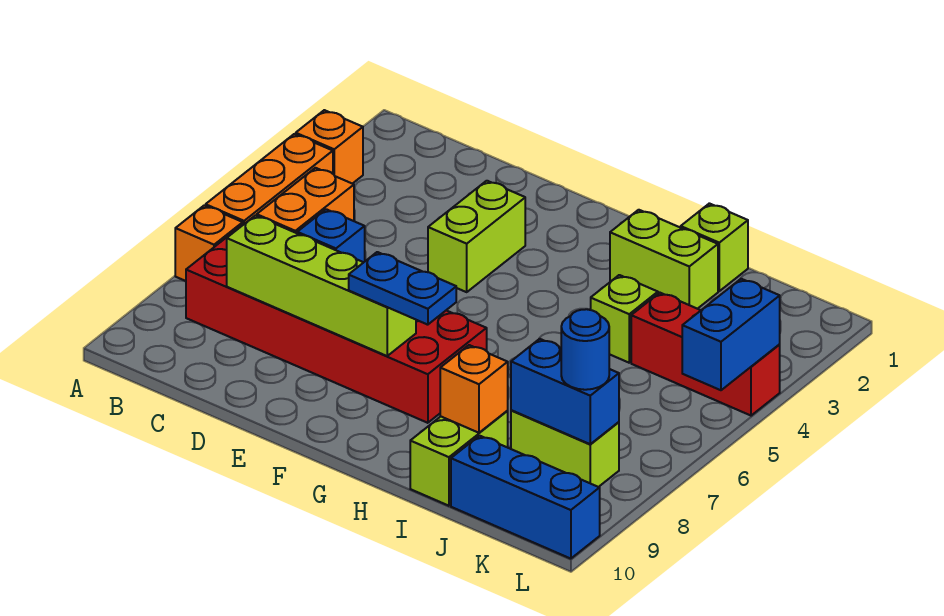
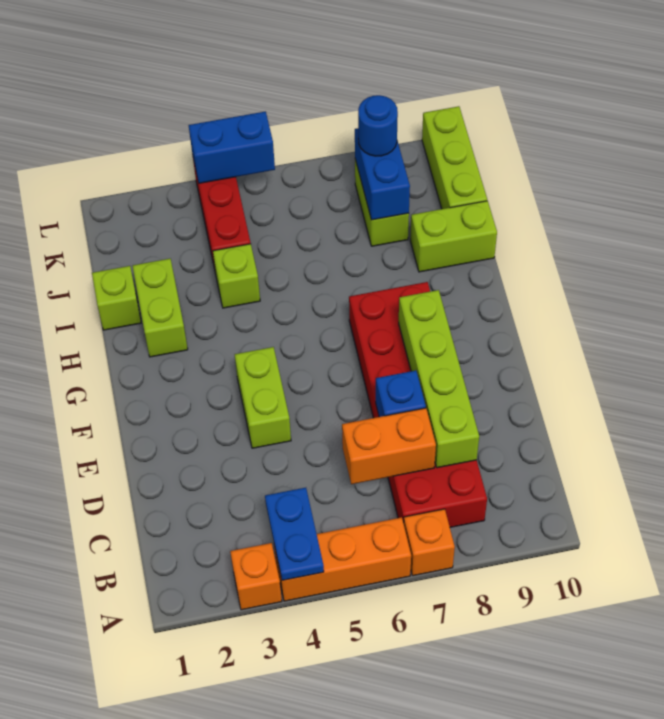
lime brick E3:E4 level 1 -> lime brick E4:F4 level 1
blue plate F8:G8 level 3 -> blue plate A4:B4 level 2
orange brick I9 level 2 -> none
blue brick J10:L10 level 1 -> lime brick J10:L10 level 1

